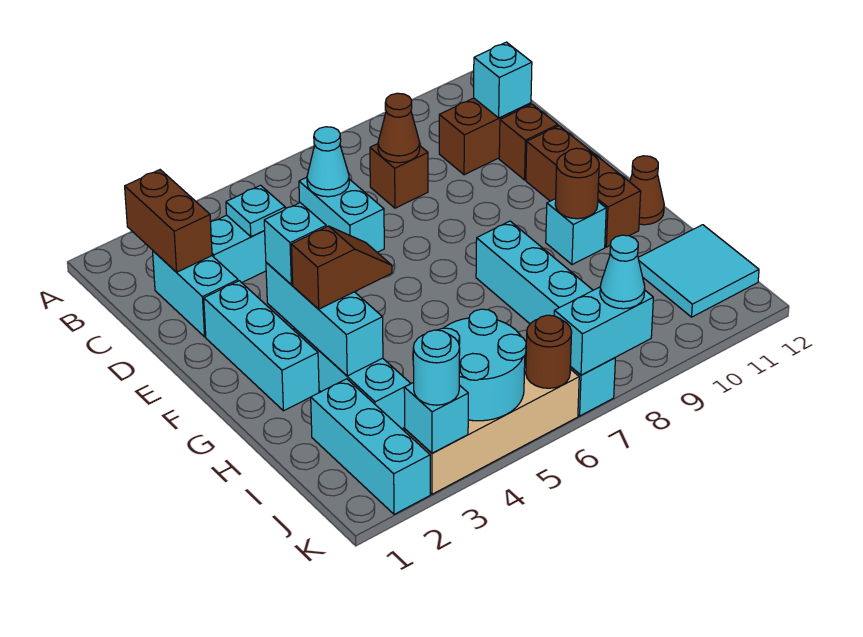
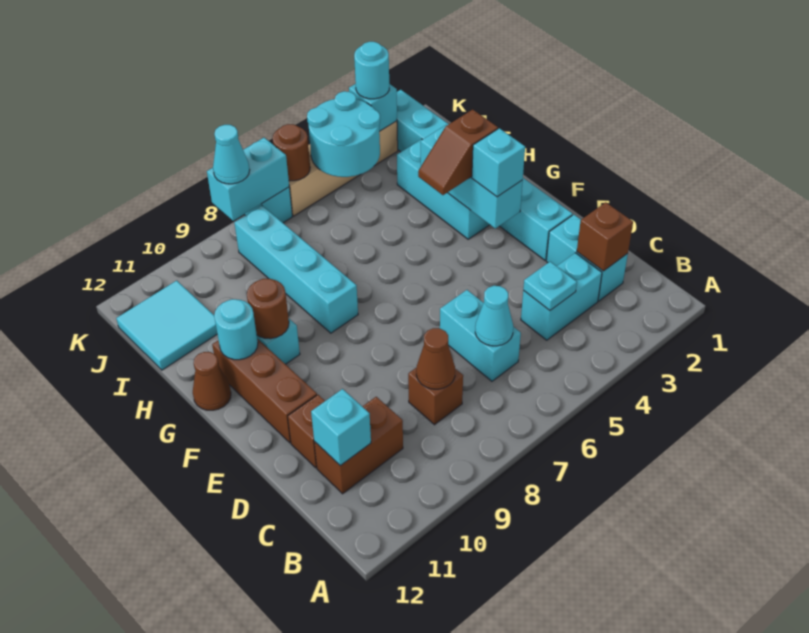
brown brick B2:C2 level 2 -> brown brick C2 level 2
none -> cyan round brick G11 level 2

